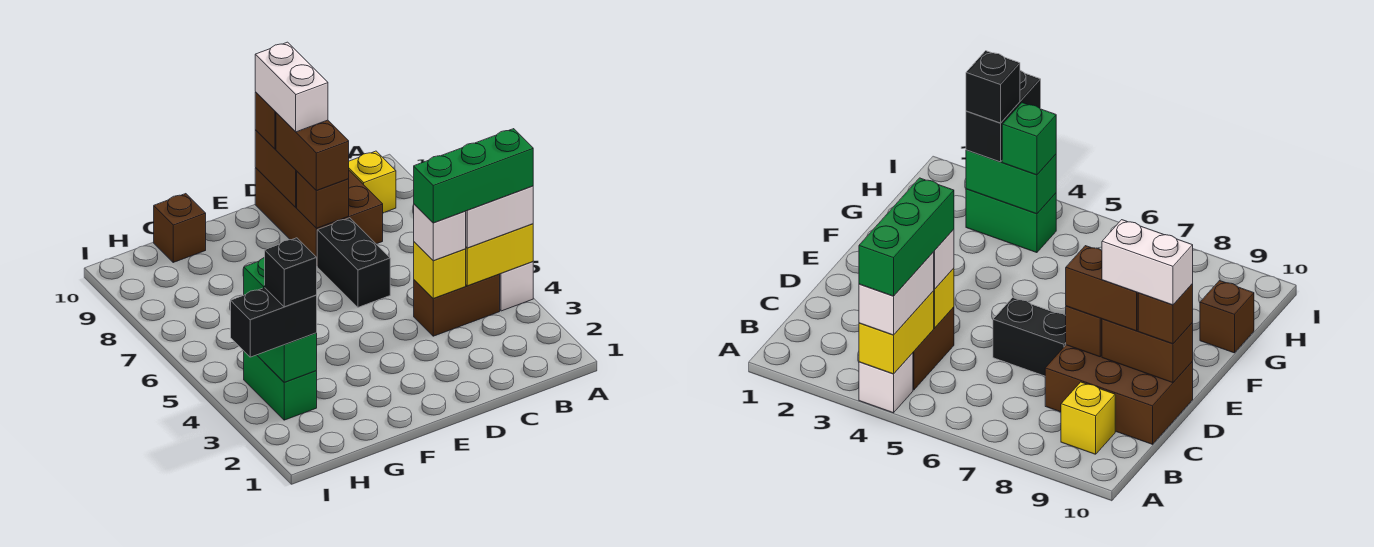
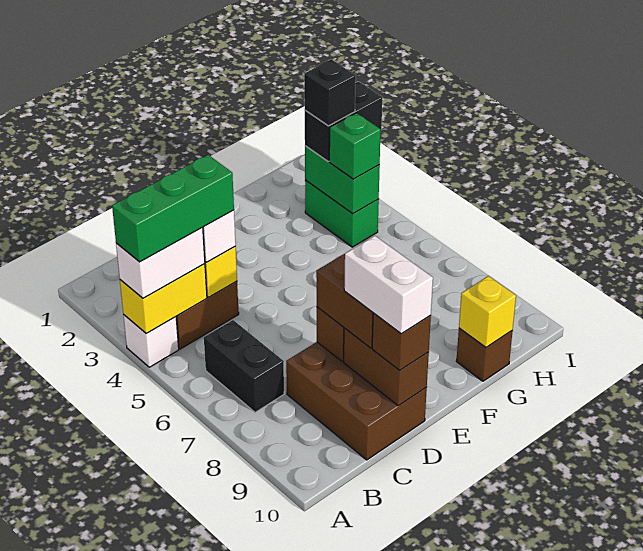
yellow brick B9 level 1 -> yellow brick G10 level 2
black brick D6:D7 level 1 -> black brick B6:B7 level 1

